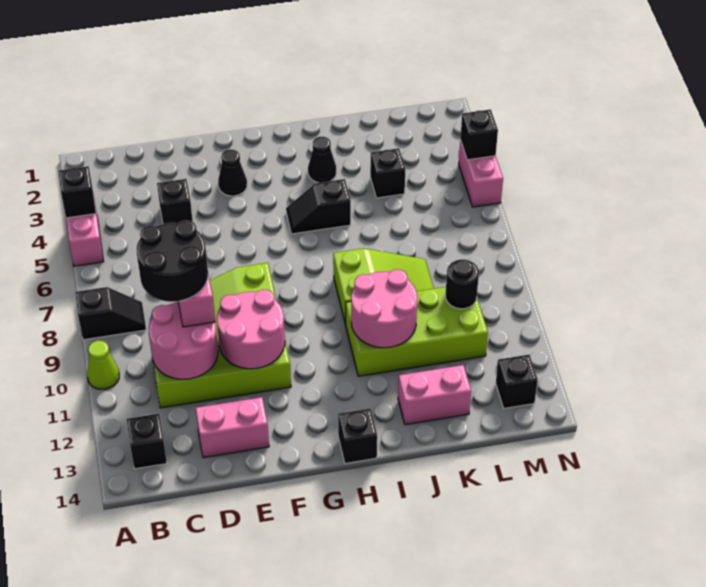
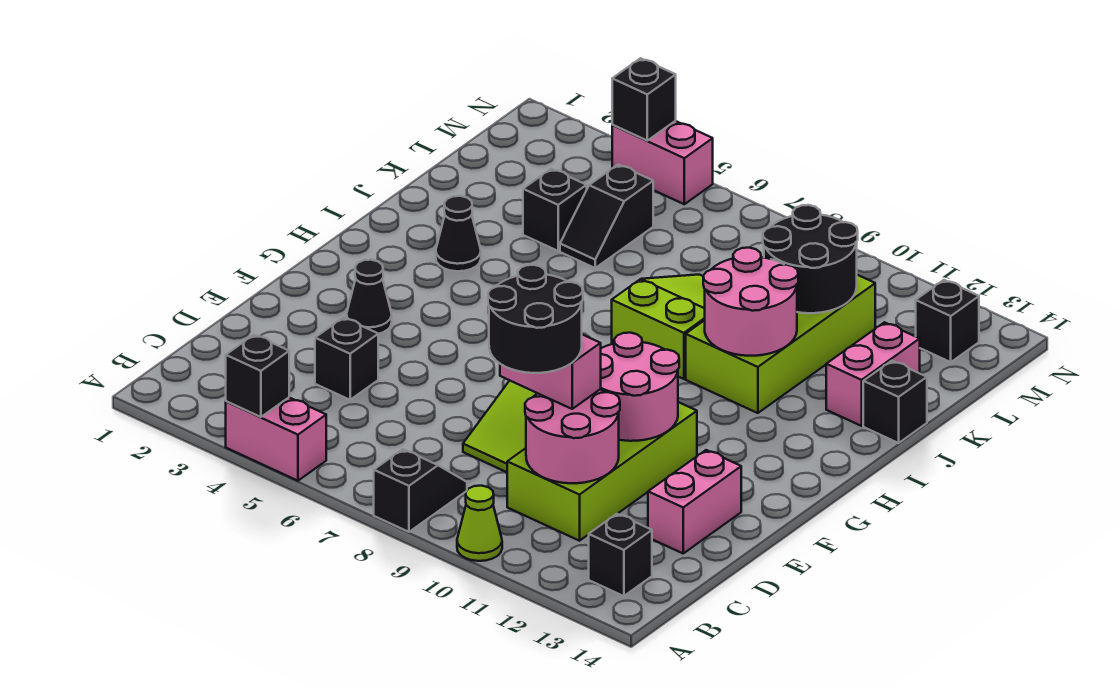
black slope H5:I5 level 1 top I -> black slope K5:L5 level 1 top L
black brick H14 level 1 -> black brick J14 level 1
black round brick L10 level 2 -> black round brick K10:L11 level 2

